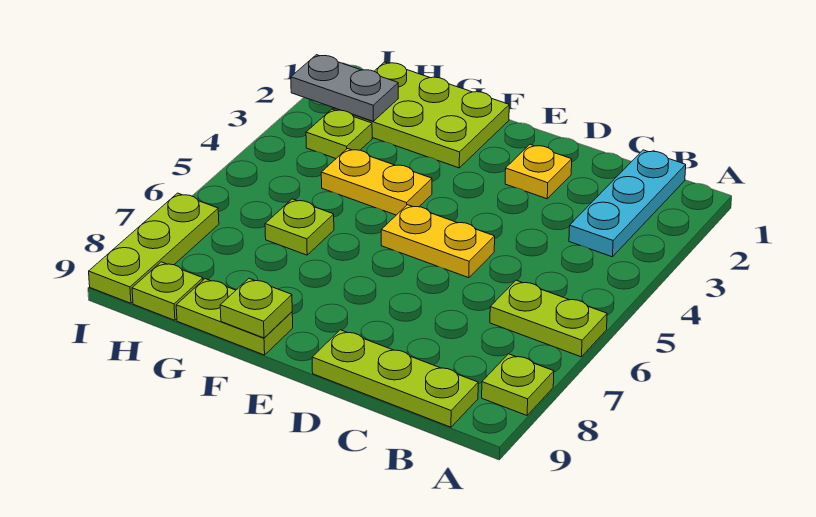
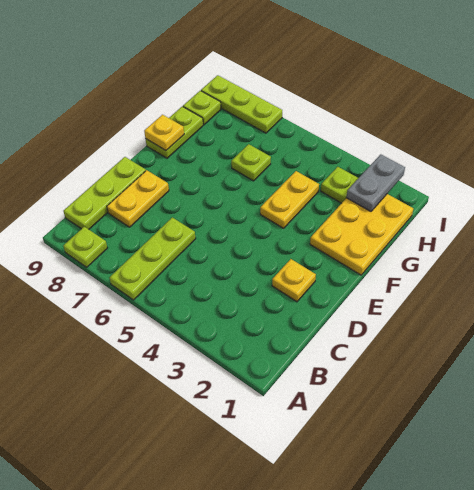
lime plate A6:B6 level 1 -> lime plate A6:C6 level 1
cyan plate B1:B3 level 1 -> none
yellow plate D5:E5 level 1 -> yellow plate C8:D8 level 1
lime plate F1:H2 level 1 -> yellow plate F1:H2 level 1
lime plate F9 level 2 -> yellow plate F9 level 2

